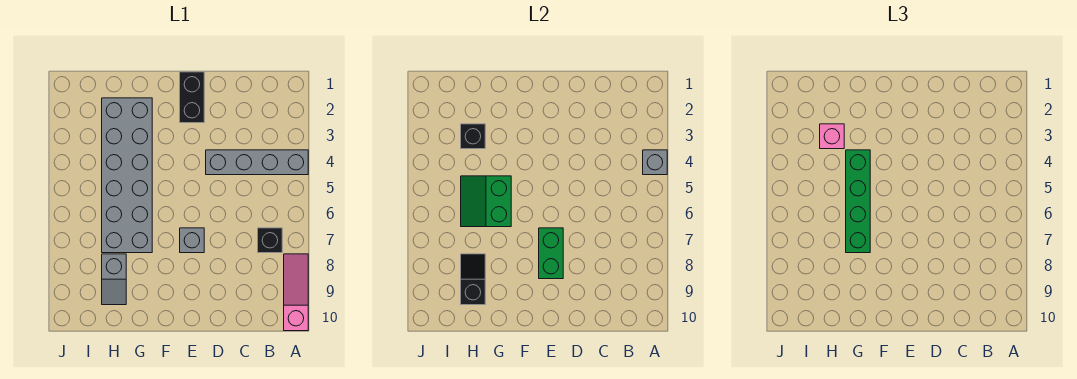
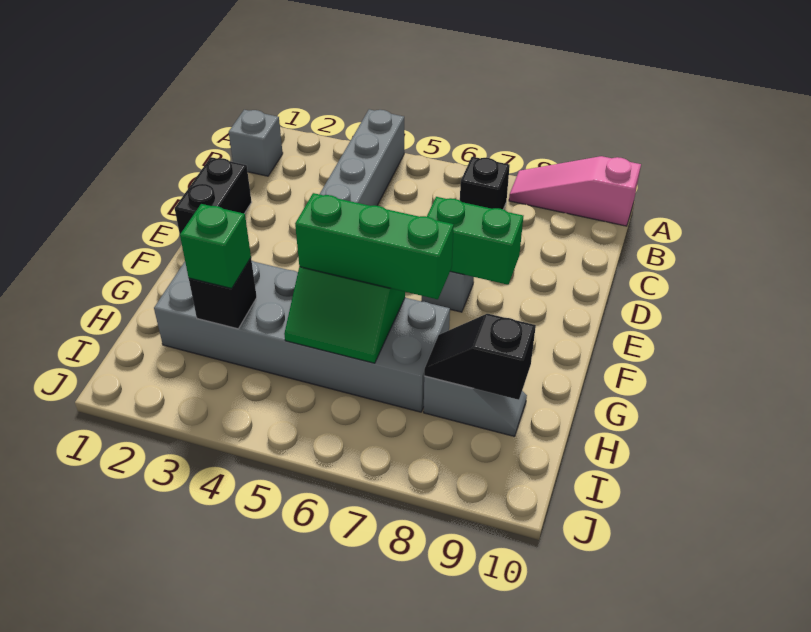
grey brick A4 level 2 -> grey brick B1 level 1
black brick E1:E2 level 1 -> black brick D1:E1 level 1
green brick G4:G7 level 3 -> green brick G5:G7 level 3
pink brick H3 level 3 -> green brick H3 level 3

